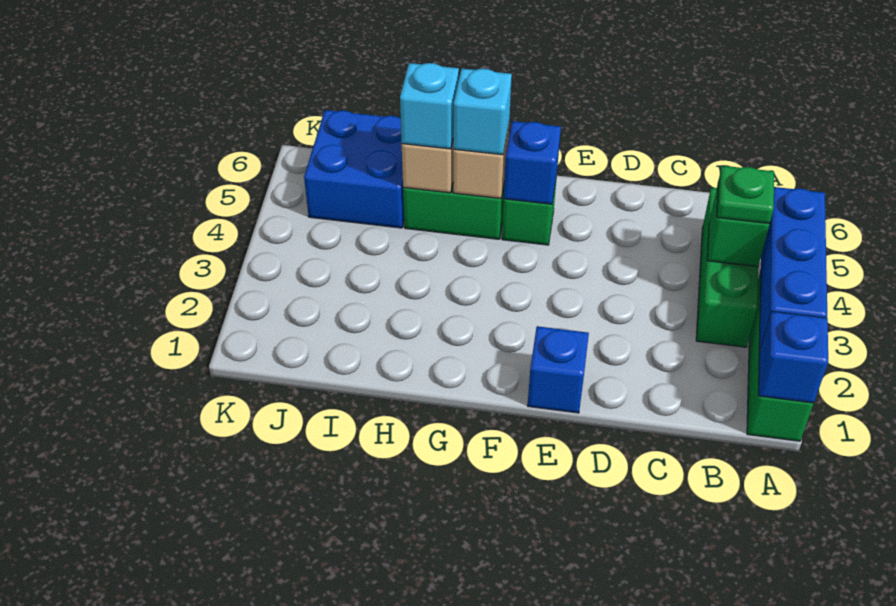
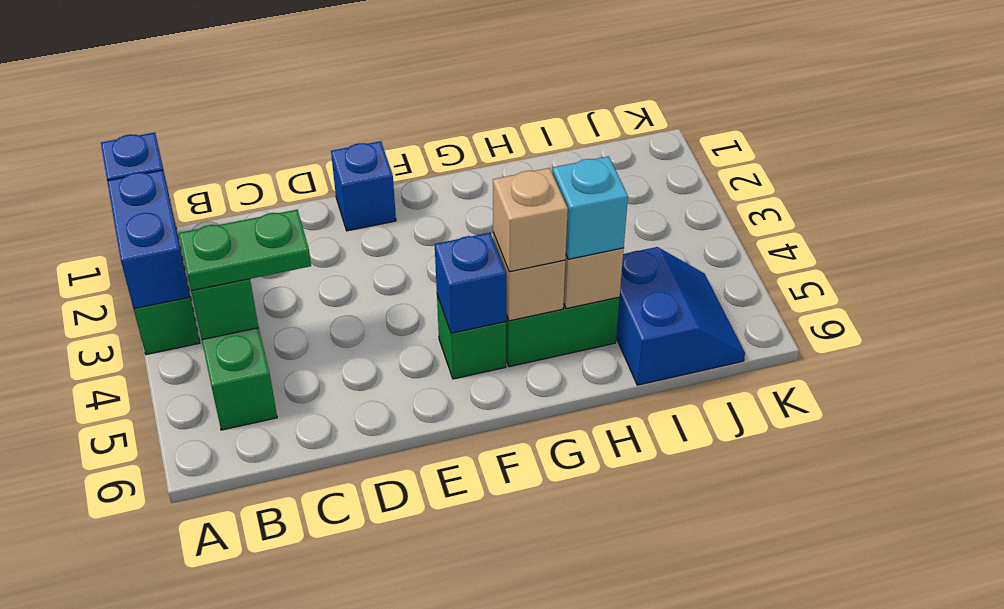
blue brick A2:A4 level 2 -> blue brick A2:A3 level 2
green plate B4 level 3 -> green plate B4:C4 level 3
cyan brick G5 level 3 -> tan brick G5 level 3
blue brick I5:J6 level 1 -> blue slope I5:J6 level 1 top I

